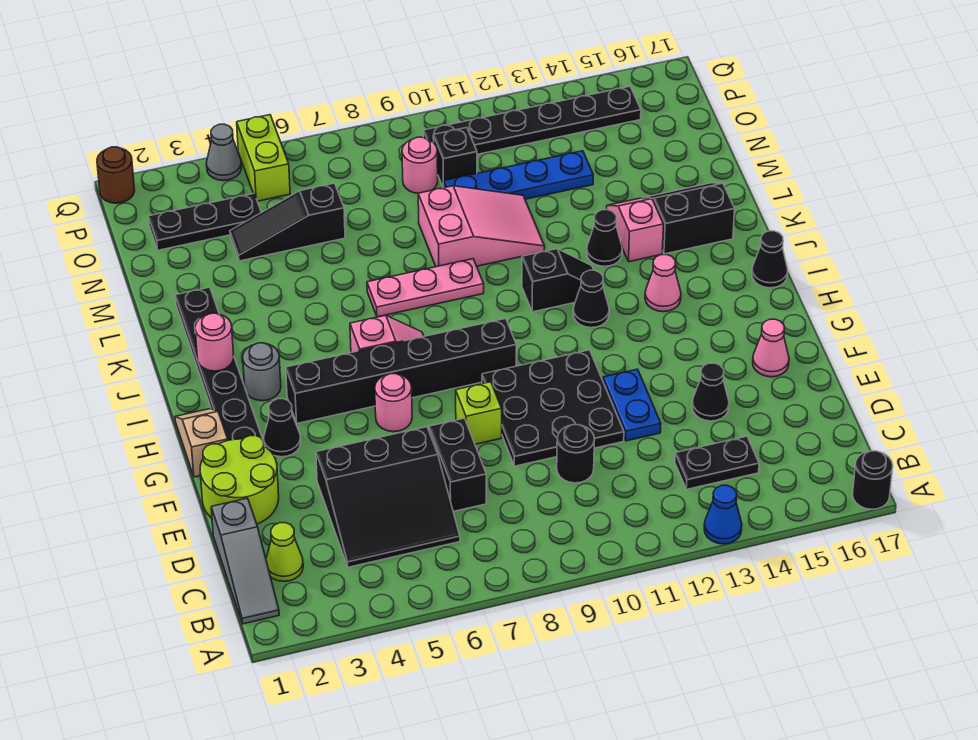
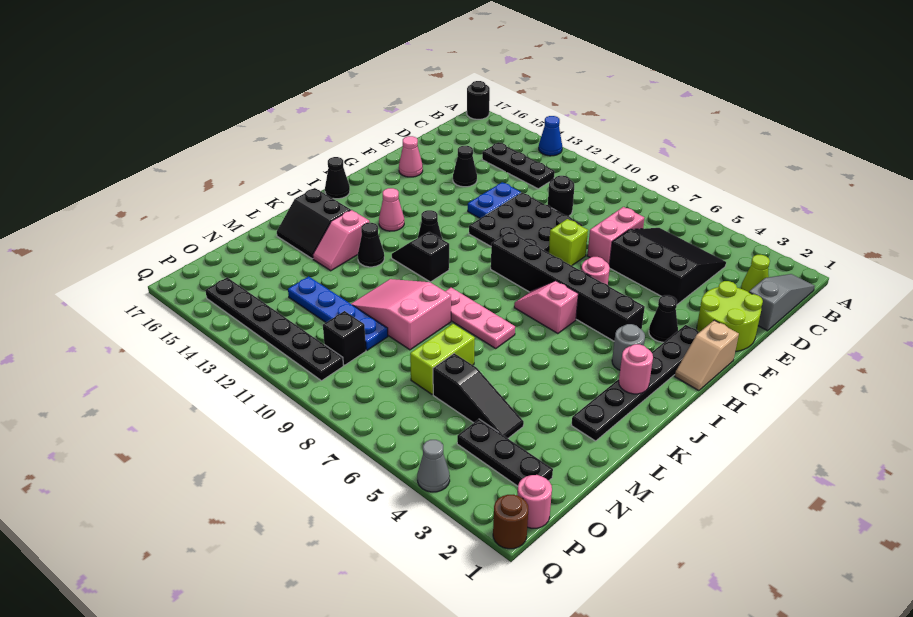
black plate C13:C14 level 1 -> black plate C12:C14 level 1
black brick D7:E7 level 1 -> pink brick D7:E7 level 1
pink round brick O9 level 1 -> pink round brick P1 level 1
lime brick P5:Q5 level 1 -> lime brick M7:N7 level 1

